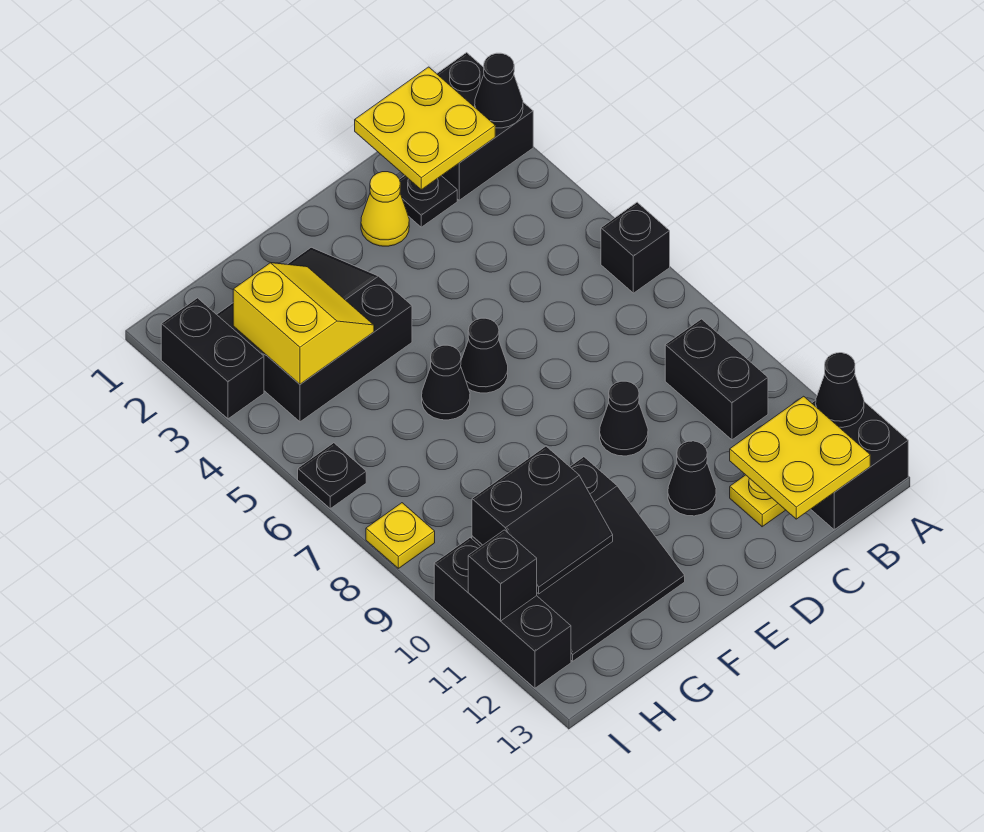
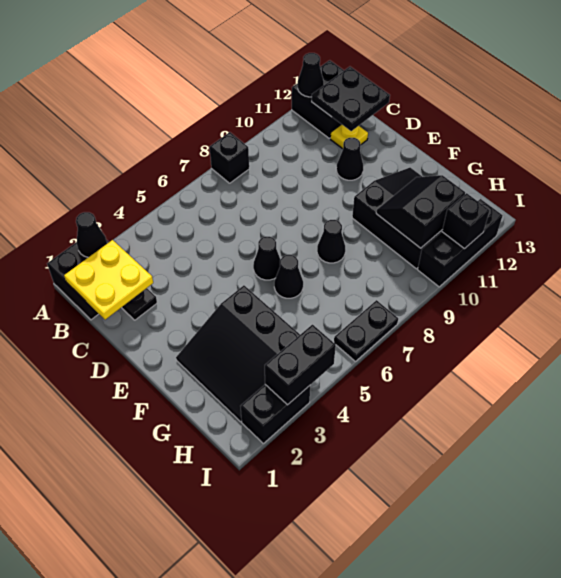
black brick A6 level 1 -> black brick A8 level 1
black brick B9:B10 level 1 -> black brick I3:I4 level 2
yellow plate B12:C13 level 2 -> black plate B12:C13 level 2
yellow cone D2 level 1 -> none
black cone D9 level 1 -> black cone F8 level 1
yellow slope G3:H4 level 2 top H -> none
black slope G10:H11 level 2 top 10 -> black slope G10:H11 level 2 top H
black plate I6 level 1 -> black plate I6:I7 level 1
yellow plate I8 level 1 -> none

